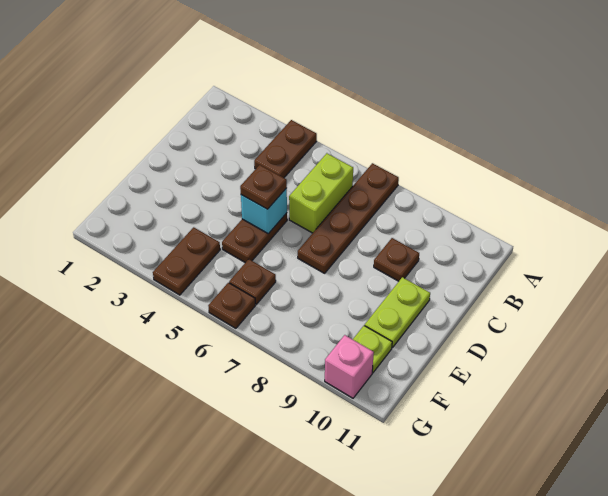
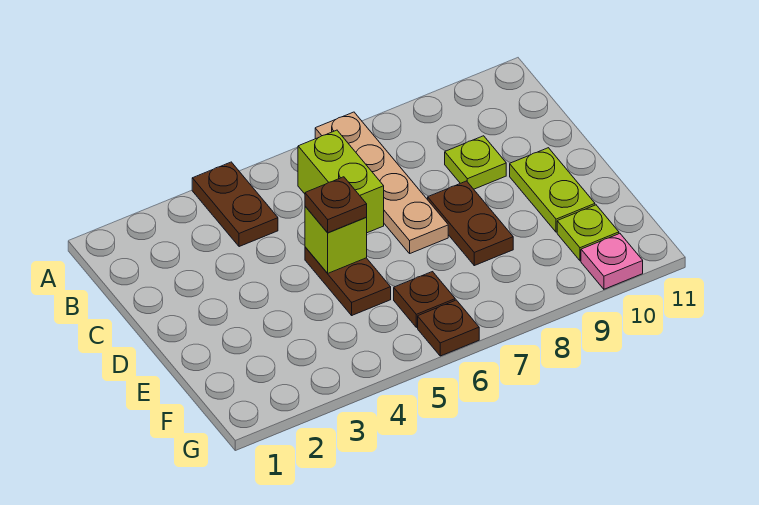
brown plate A7:D7 level 1 -> tan plate A7:D7 level 1
brown plate C9 level 1 -> lime plate C9 level 1
cyan brick D5 level 2 -> lime brick D5 level 2
brown plate F4:G4 level 1 -> brown plate D8:E8 level 1
pink brick G10 level 1 -> pink plate G10 level 1

